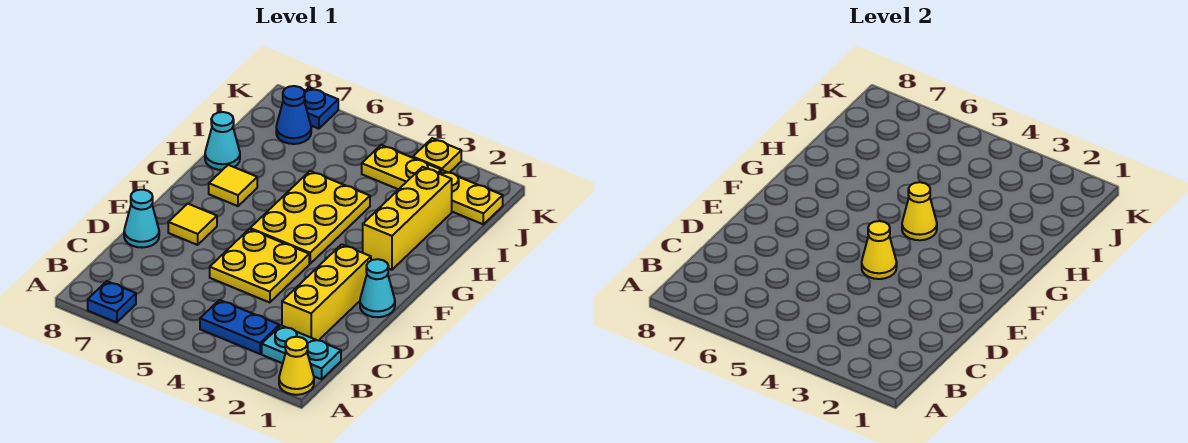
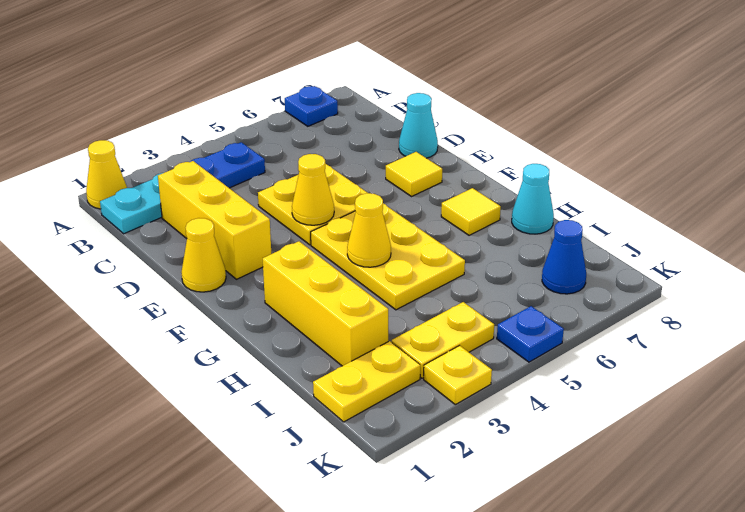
cyan cone E1 level 1 -> yellow cone E1 level 1
blue plate K7 level 1 -> blue plate K5 level 1

